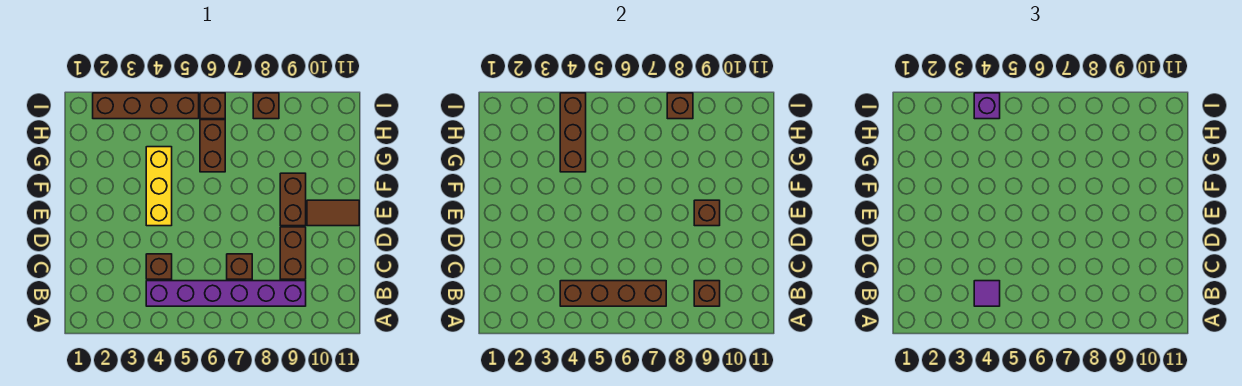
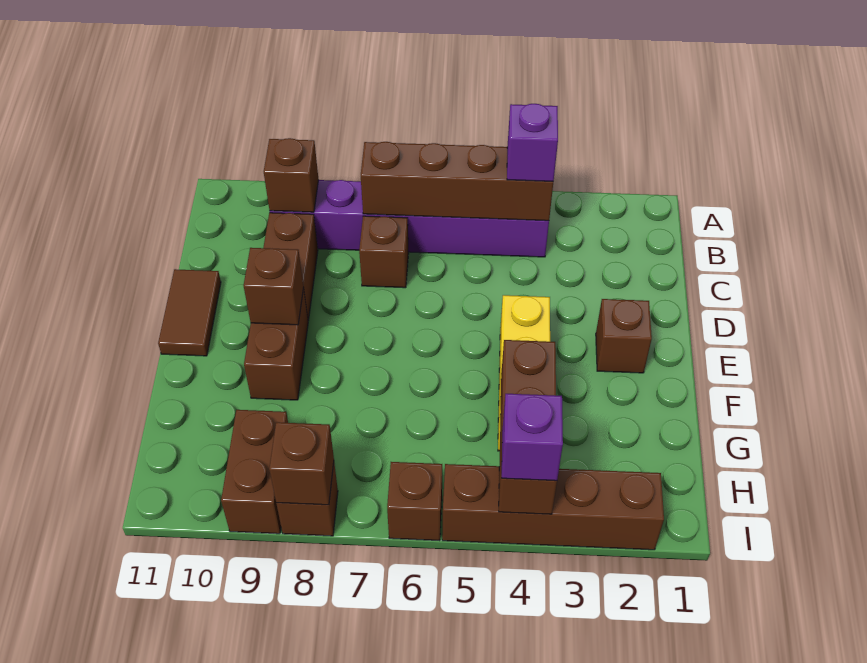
purple tile B4 level 3 -> purple brick B4 level 3
brown brick C4 level 1 -> brown brick E2 level 1
brown tile E10:E11 level 1 -> brown tile D11:E11 level 1
brown brick G6:H6 level 1 -> brown brick H9:I9 level 1

